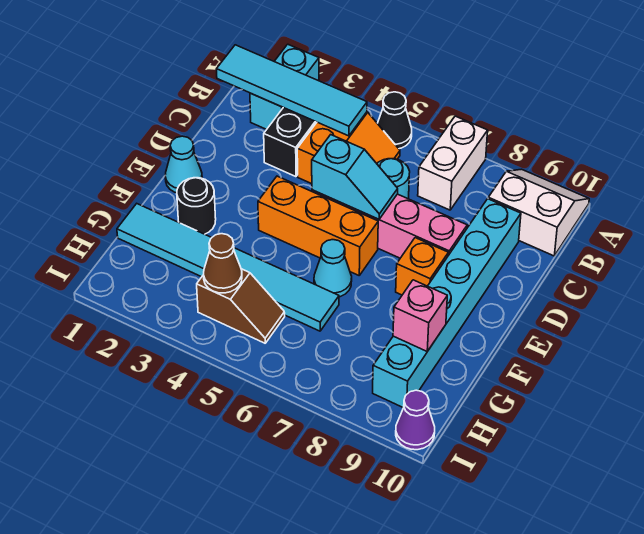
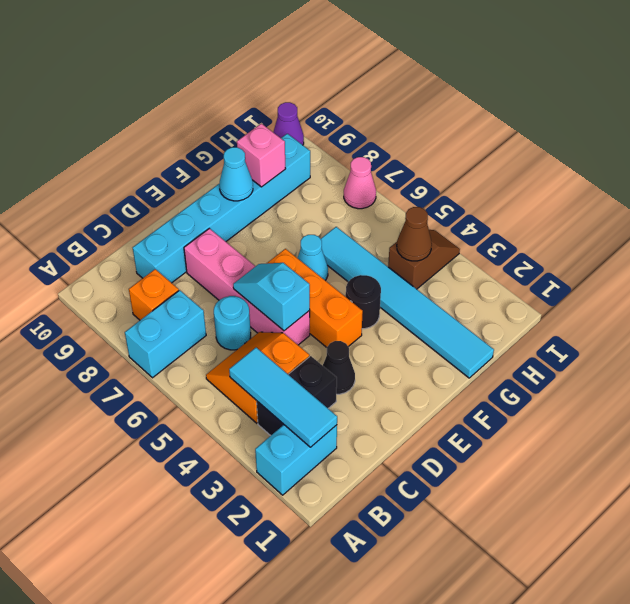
black cone A5 level 1 -> black cone D3 level 1
white brick A7:B7 level 1 -> cyan brick A7:B7 level 1
white slope A9:B10 level 1 top B -> none
cyan tile B1:B4 level 2 -> cyan tile B2:B4 level 2
cyan cone E1 level 1 -> cyan cone F9 level 2
orange brick E8 level 1 -> orange brick B8 level 1
black round brick F2 level 1 -> black round brick F4 level 1
brown slope H4:H5 level 1 top 4 -> brown slope H4:I4 level 1 top H
none -> pink cone I7 level 1

